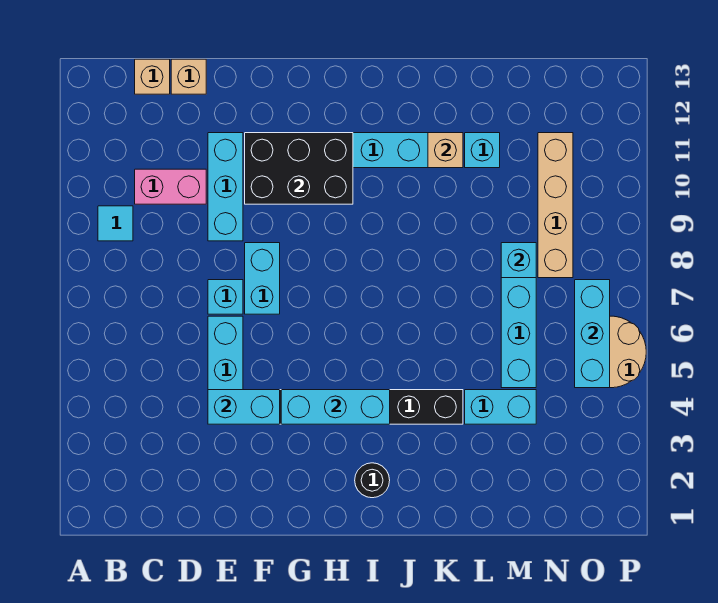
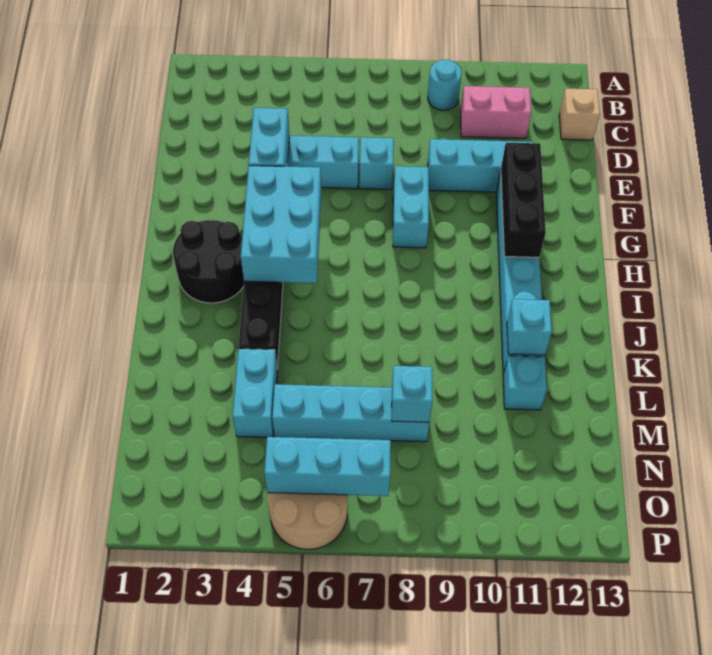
cyan tile B9 level 1 -> cyan round brick B9 level 1
pink brick C10:D10 level 1 -> pink brick C10:C11 level 1
tan brick D13 level 1 -> none
cyan brick F7:F8 level 1 -> cyan brick F8:G8 level 1
black brick F10:H11 level 2 -> black brick F11:H11 level 2
cyan brick G4:I4 level 2 -> cyan brick G4:I5 level 2
black round brick I2 level 1 -> black round brick H2:I3 level 1
tan brick K11 level 2 -> cyan brick K11 level 2
tan brick N8:N11 level 1 -> none

